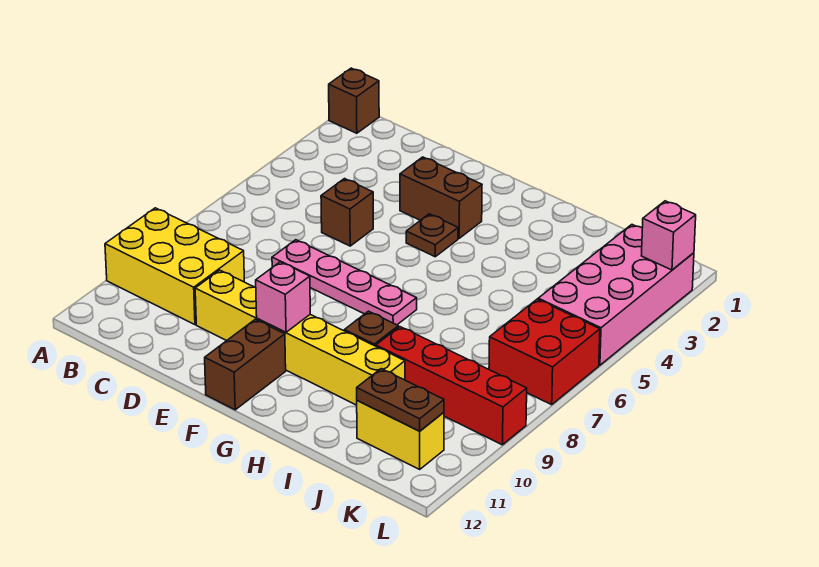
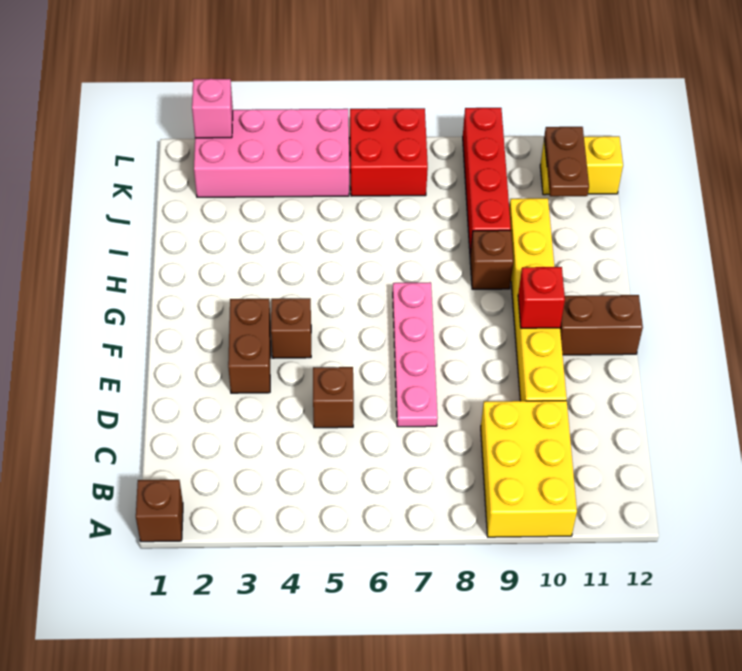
brown plate F4 level 1 -> brown brick F4 level 1
pink brick F10 level 2 -> red brick F10 level 2
yellow brick J11:K11 level 1 -> yellow brick K11:K12 level 1

